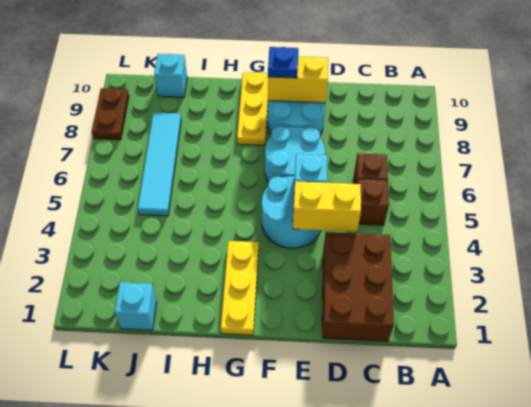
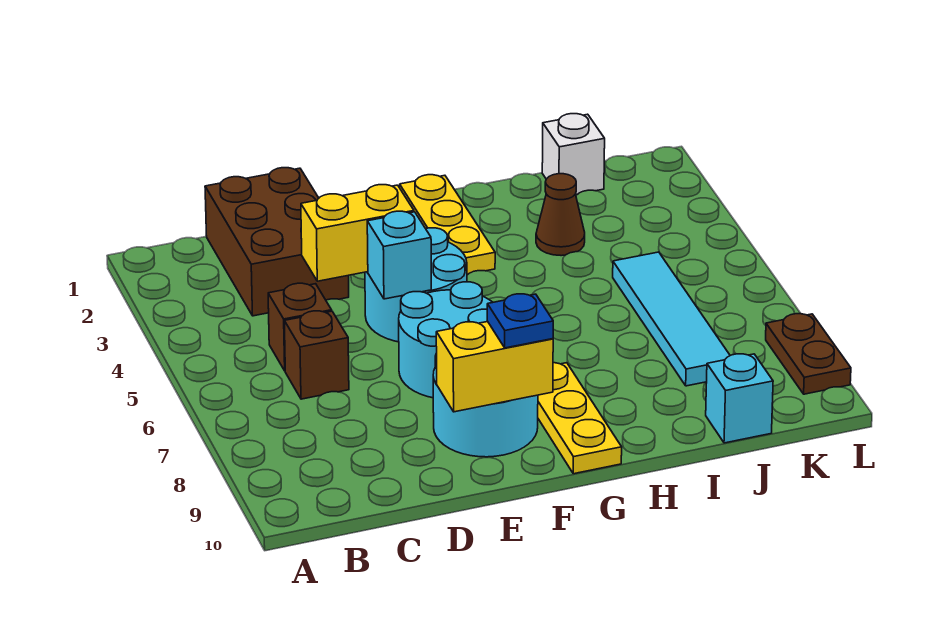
none -> brown cone I3 level 1
cyan brick J1 level 1 -> white brick J1 level 1

